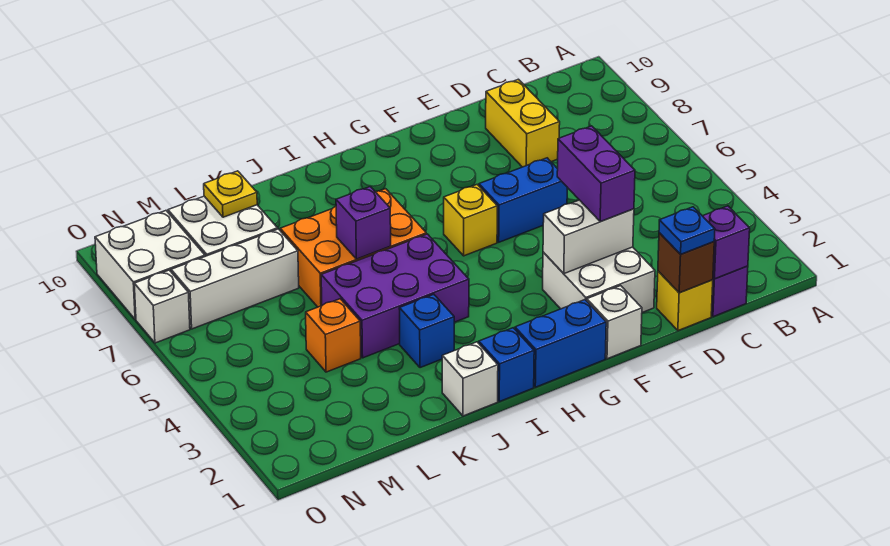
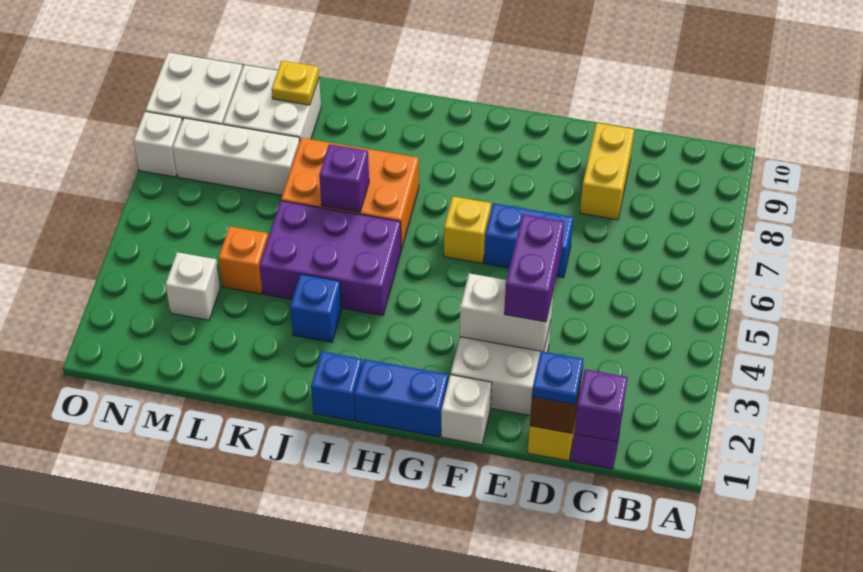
white brick J1 level 1 -> white brick M3 level 1

